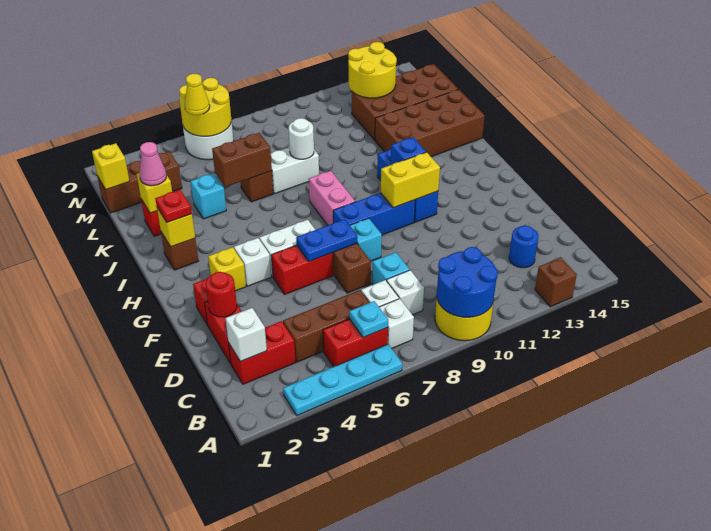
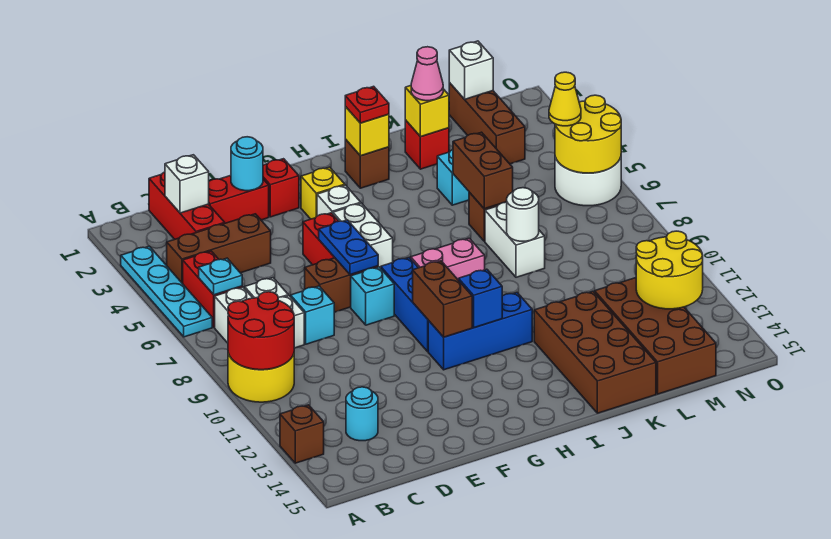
blue round brick A9:B10 level 2 -> red round brick A9:B10 level 2
red brick C2:C3 level 1 -> red brick C1:C3 level 1
brown brick C4:C6 level 1 -> brown brick B4:D4 level 1
blue round brick C13 level 1 -> cyan round brick C13 level 1
red round brick E2 level 2 -> cyan round brick E2 level 2
yellow brick G10:G11 level 2 -> brown brick G10:G11 level 2
yellow brick M1 level 2 -> white brick M1 level 2

